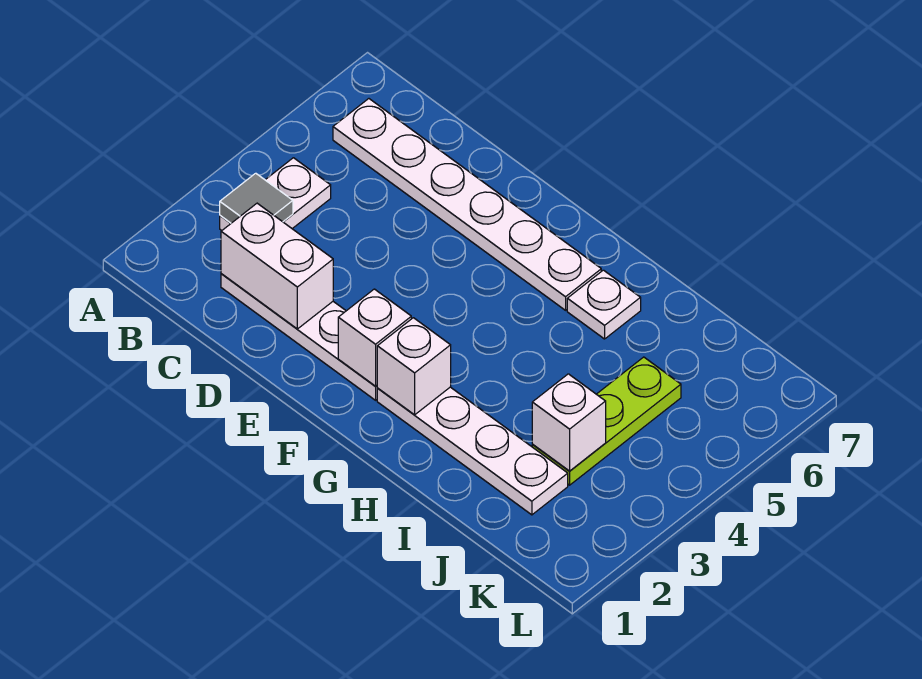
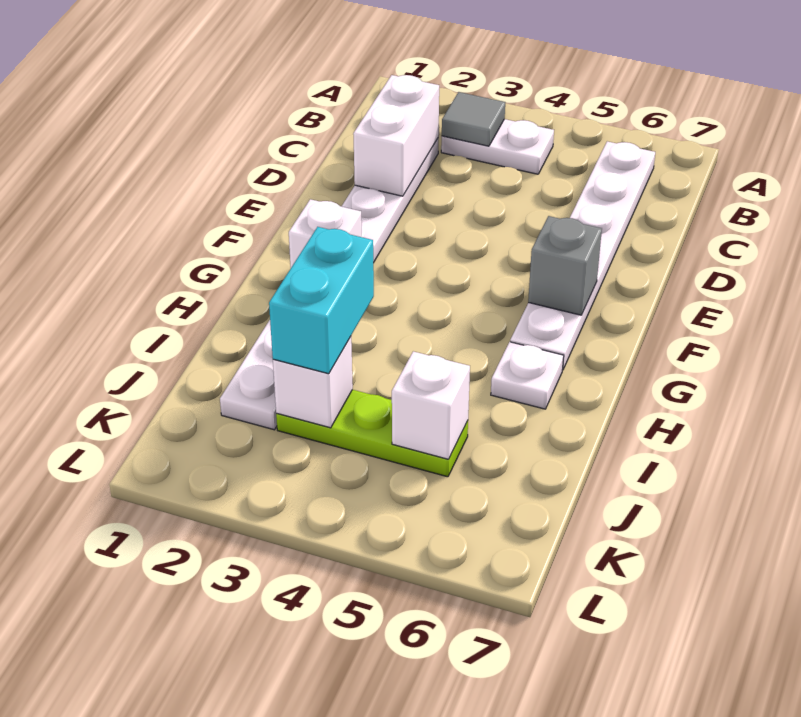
white brick F2 level 2 -> white brick J5 level 2
none -> grey brick F6 level 2
none -> cyan brick I3:J3 level 3

